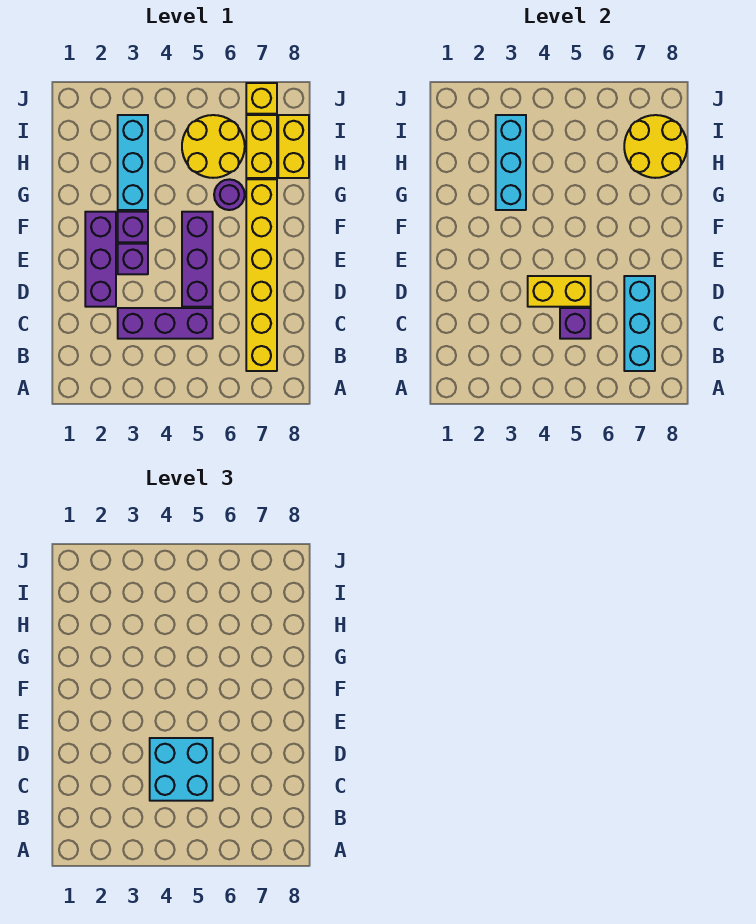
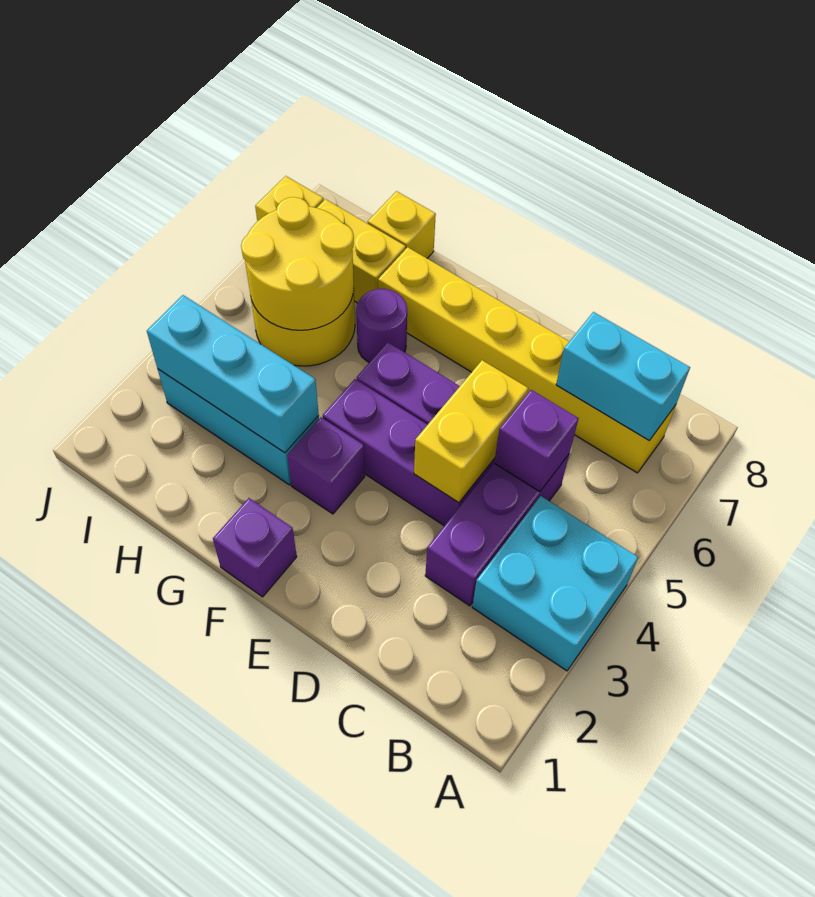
cyan brick B7:D7 level 2 -> cyan brick B7:C7 level 2
cyan brick C4:D5 level 3 -> cyan brick A3:B4 level 1
purple brick D2:F2 level 1 -> purple brick D4:F4 level 1
purple brick E3 level 1 -> purple brick F1 level 1
yellow round brick H7:I8 level 2 -> yellow round brick H5:I6 level 2
yellow brick H8:I8 level 1 -> yellow brick H8 level 1

